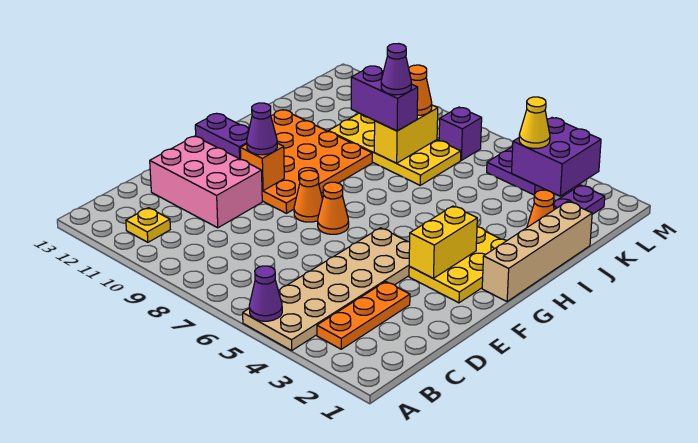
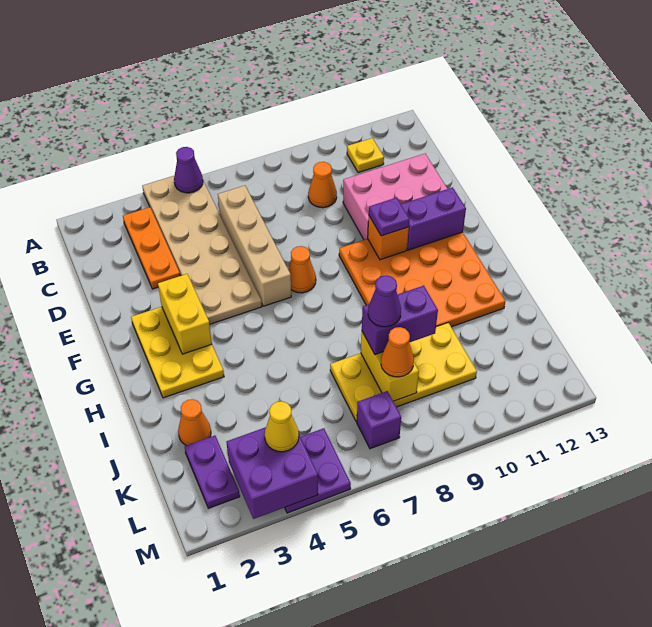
orange cone F8 level 1 -> orange cone C9 level 1
purple cone F10 level 3 -> purple plate F10 level 3
tan brick G1:J1 level 1 -> tan brick C6:F6 level 1

